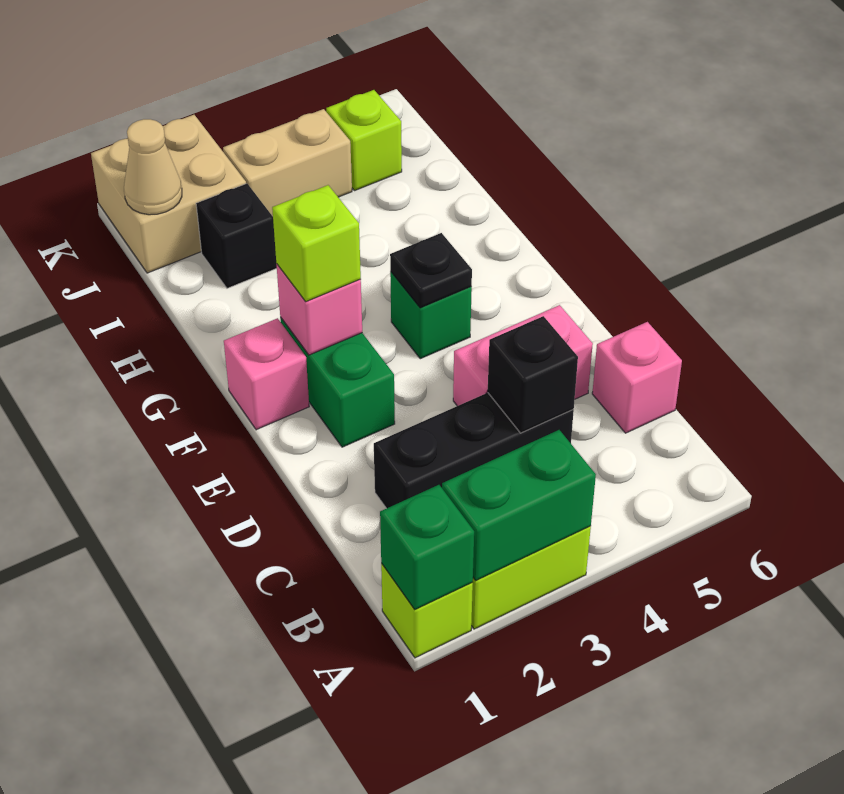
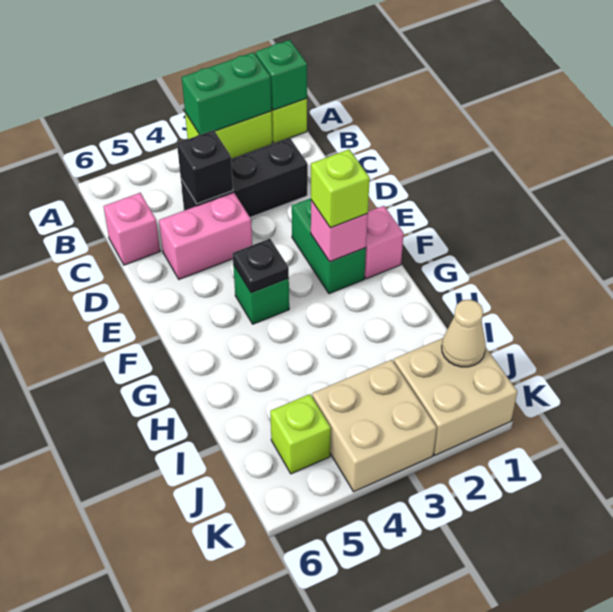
black brick I2 level 1 -> none
tan brick J3:J4 level 1 -> tan brick J3:K4 level 1

